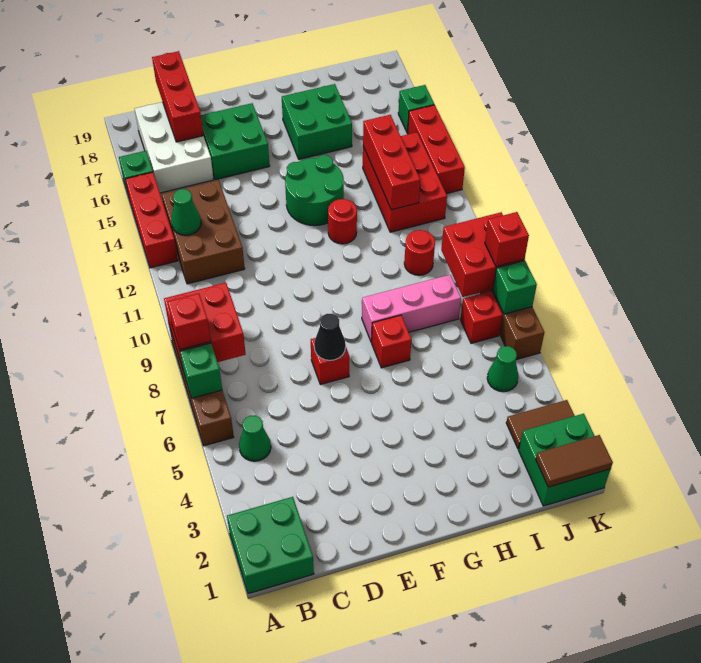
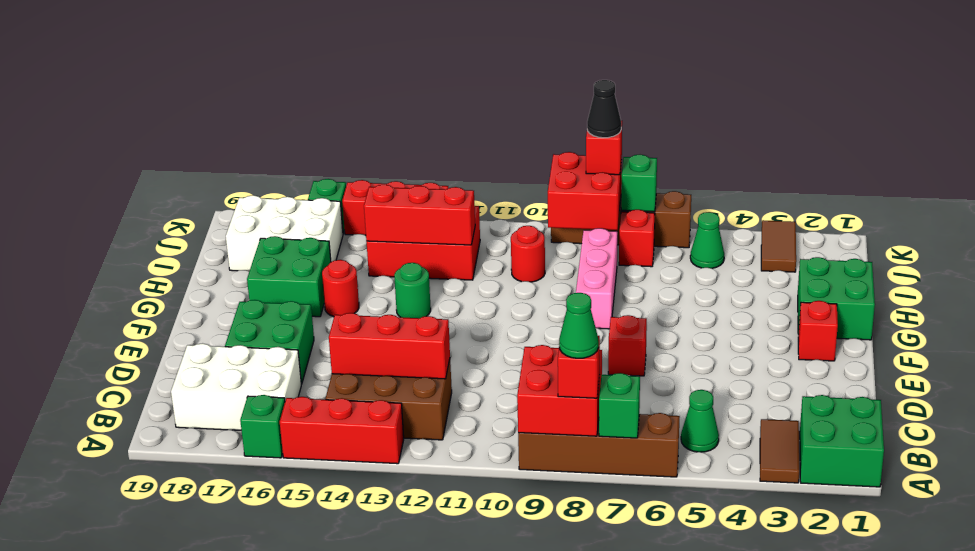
green cone B13 level 2 -> green cone A8 level 4
red brick C17:C19 level 2 -> red brick C12:C14 level 2
black cone E7 level 2 -> black cone K8 level 4
green round brick F13:G14 level 1 -> green round brick G13 level 1
red brick G7 level 1 -> red brick F2 level 1
red round brick G12 level 1 -> red round brick G15 level 1
none -> white brick I16:J18 level 1
green brick J1:K2 level 1 -> green brick G1:H2 level 1
brown tile J1:K1 level 2 -> brown tile A3:B3 level 1

